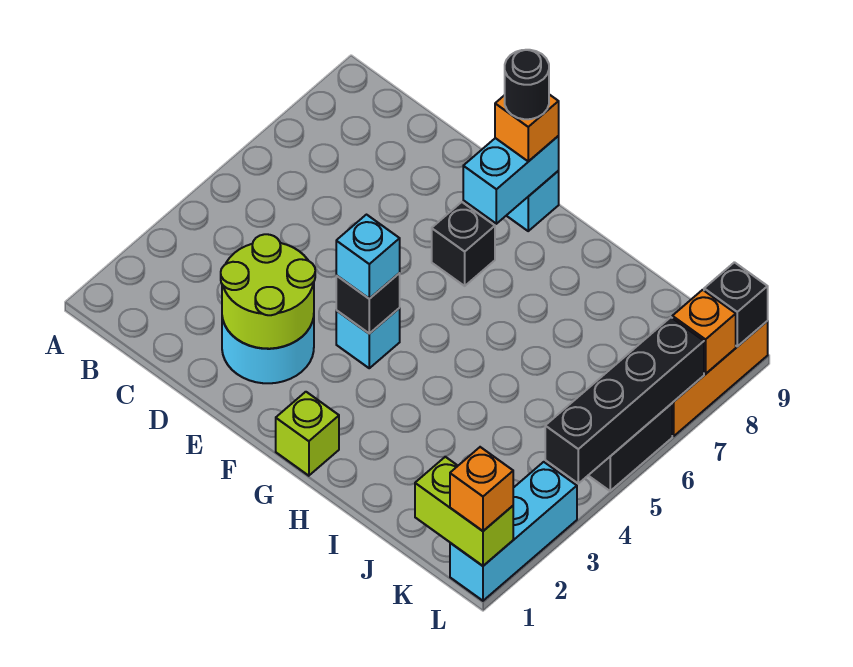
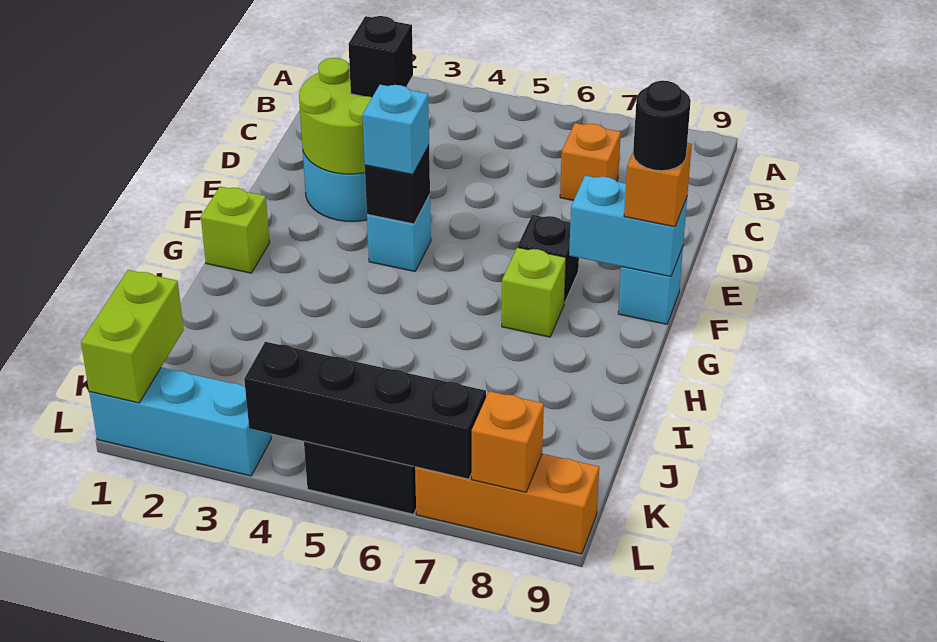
none -> lime brick G7 level 1
orange brick L1 level 3 -> orange brick C7 level 1
black brick L9 level 2 -> black brick D3 level 3

